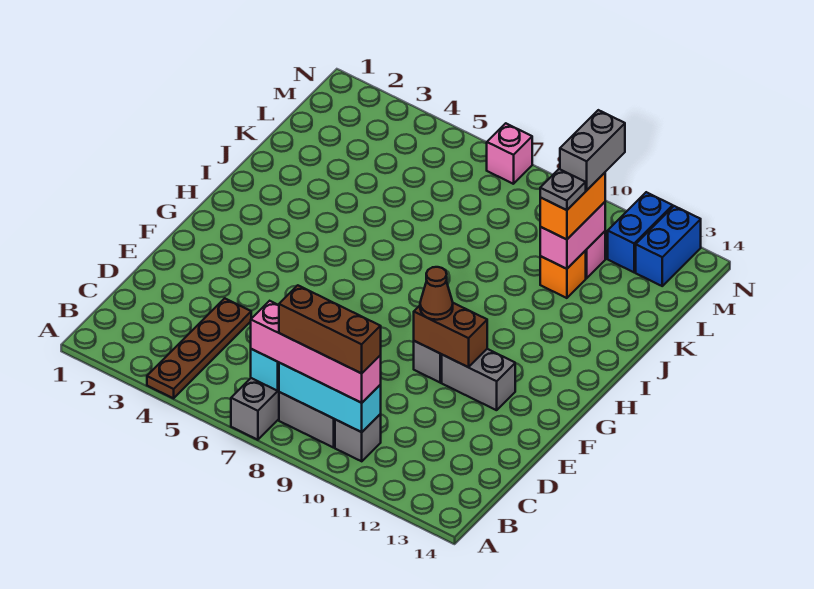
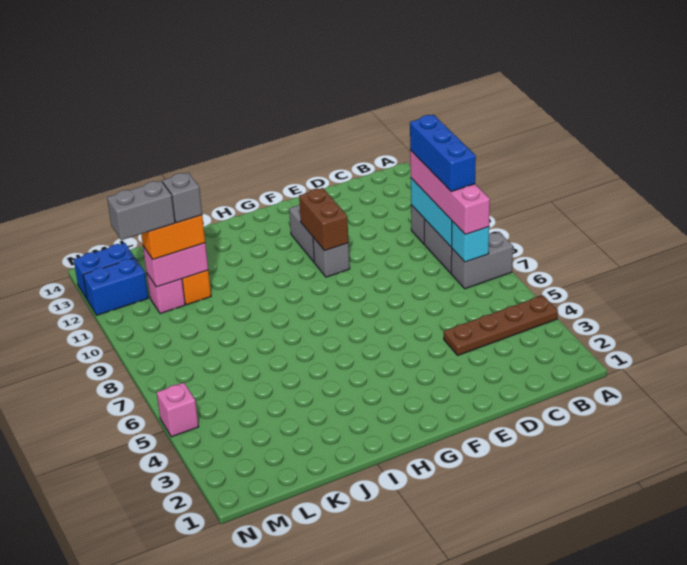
brown brick B8:B10 level 4 -> blue brick B8:B10 level 4
brown cone F10 level 3 -> none
grey plate K11 level 4 -> grey brick K11 level 4
pink brick N7 level 1 -> pink brick N5 level 1

